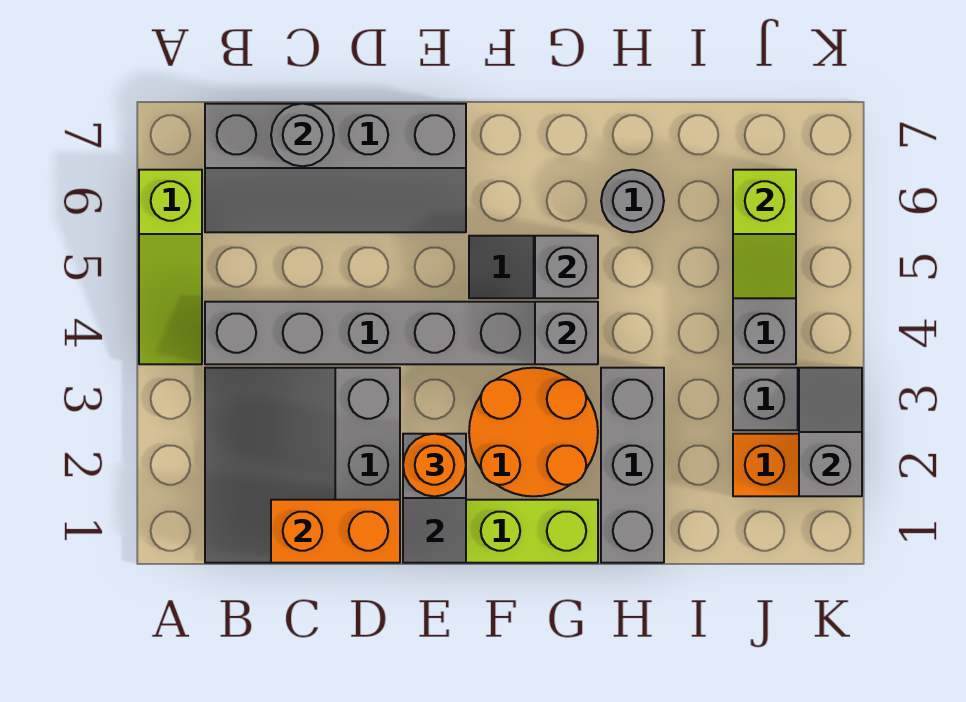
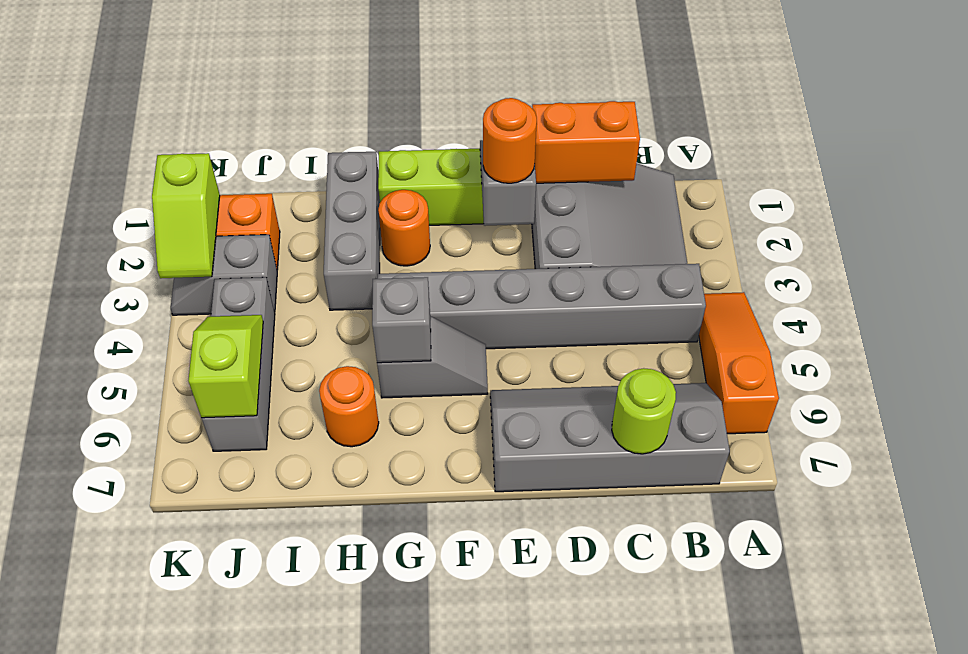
lime slope A4:A6 level 1 top 6 -> orange slope A4:A6 level 1 top 6
grey round brick C7 level 2 -> lime round brick C7 level 2
orange round brick F2:G3 level 1 -> orange round brick G2 level 1
grey brick G4 level 2 -> none
grey round brick H6 level 1 -> orange round brick H6 level 1
grey slope K2:K3 level 2 top 2 -> lime slope K2:K3 level 2 top 2

